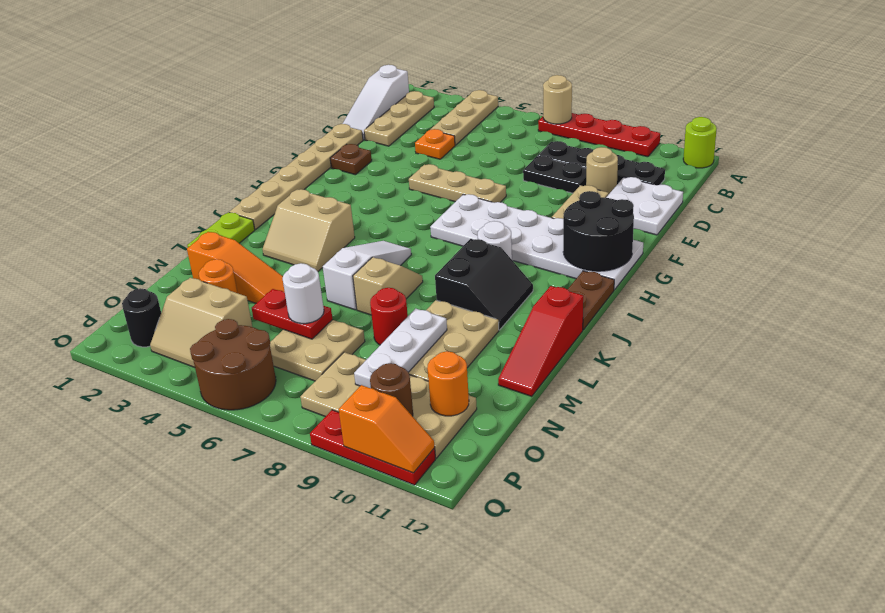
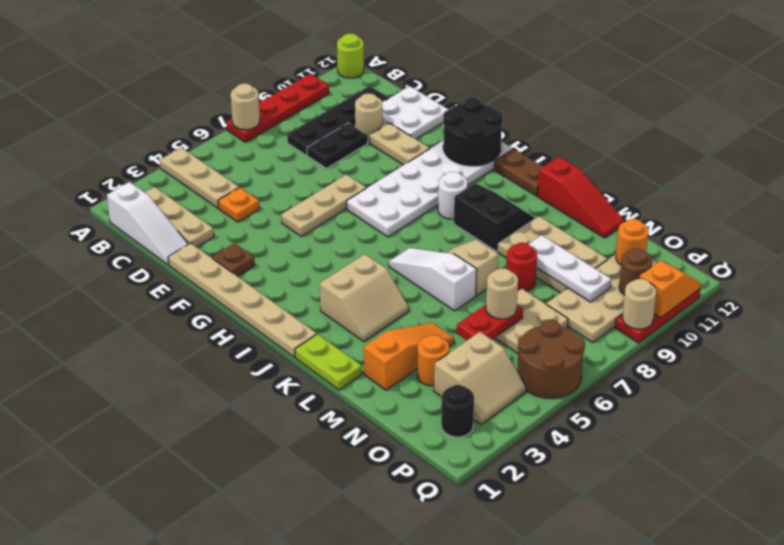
white round brick N6 level 3 -> tan round brick N6 level 3
none -> tan round brick Q9 level 2

